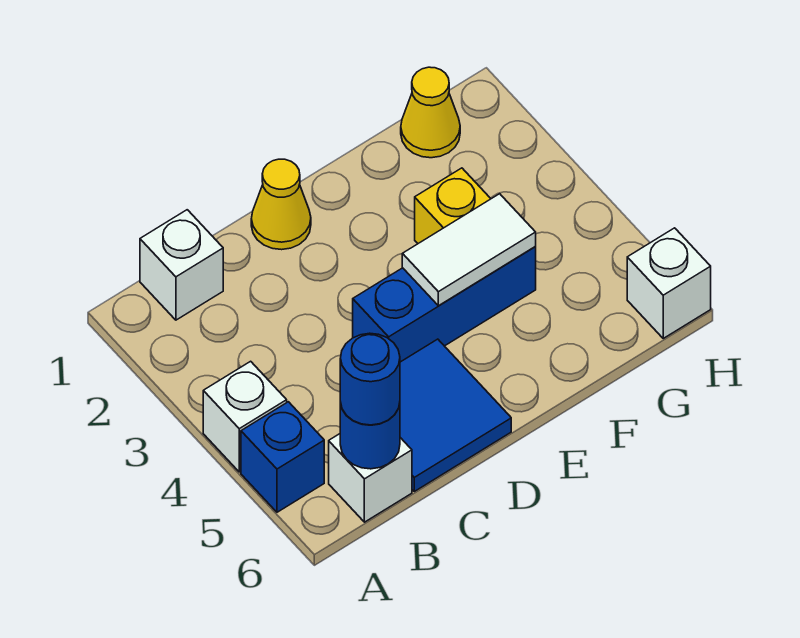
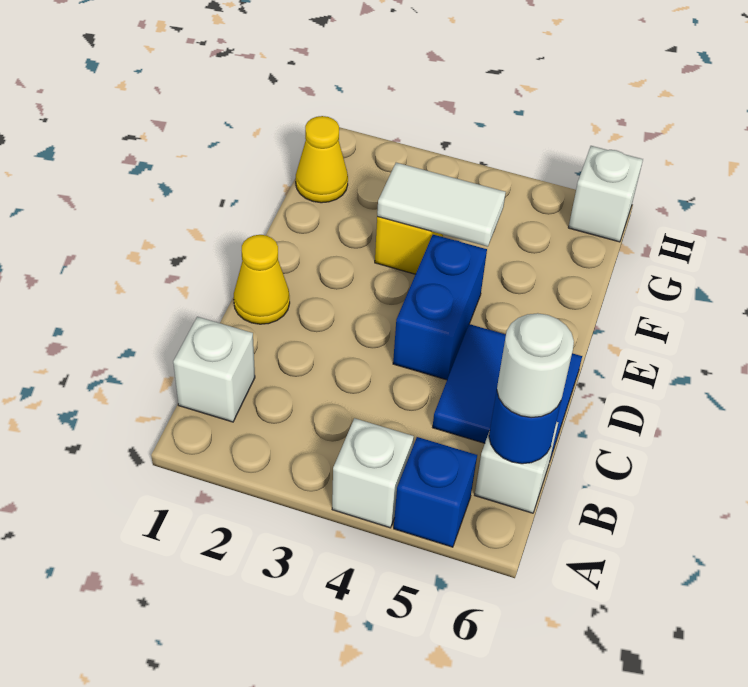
blue round brick B6 level 3 -> white round brick B6 level 3
blue brick D4:F4 level 1 -> blue brick D4:E4 level 1
white tile E4:F4 level 2 -> white tile F3:F4 level 2

